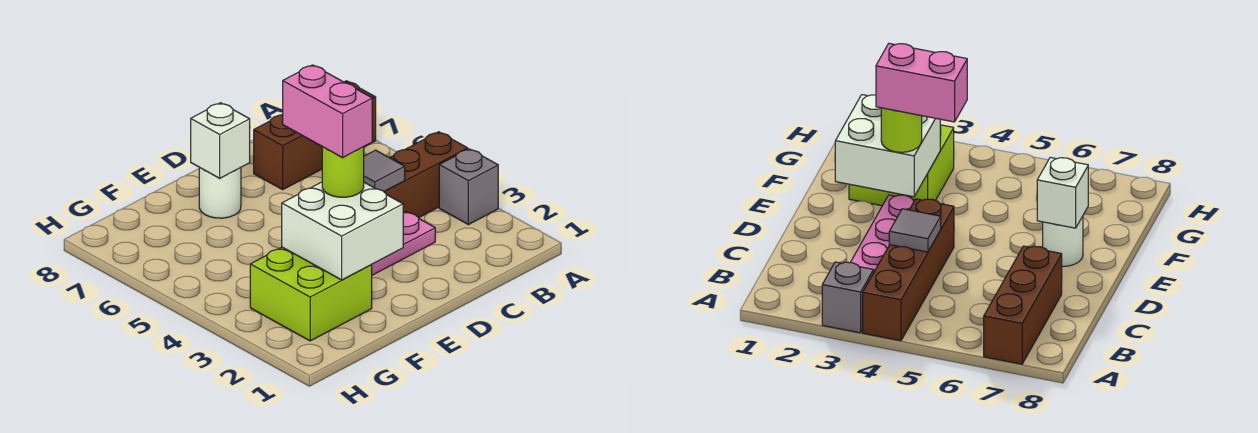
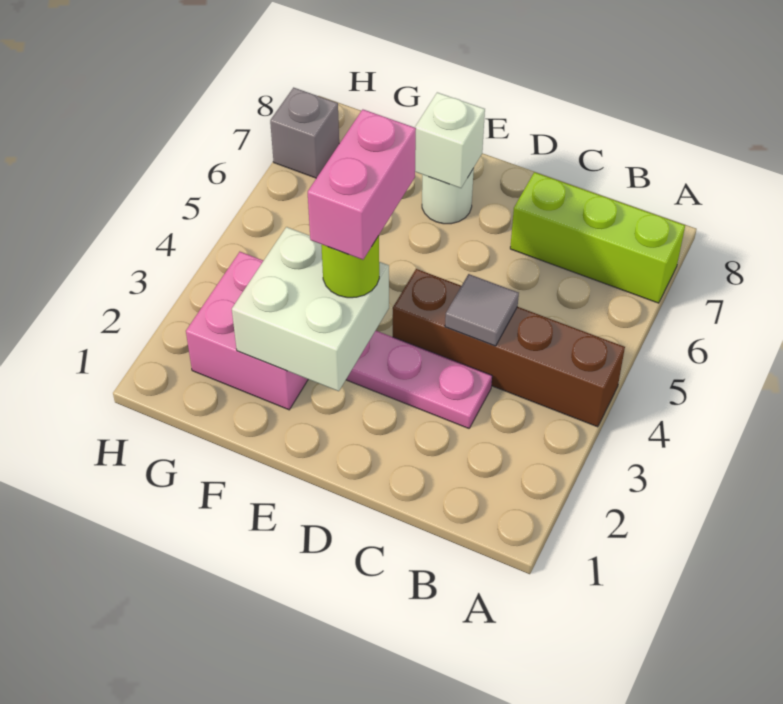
grey brick A3 level 1 -> grey brick H7 level 1
brown brick A7:C7 level 1 -> lime brick A7:C7 level 1
lime brick F2:G3 level 1 -> pink brick F2:G3 level 1

